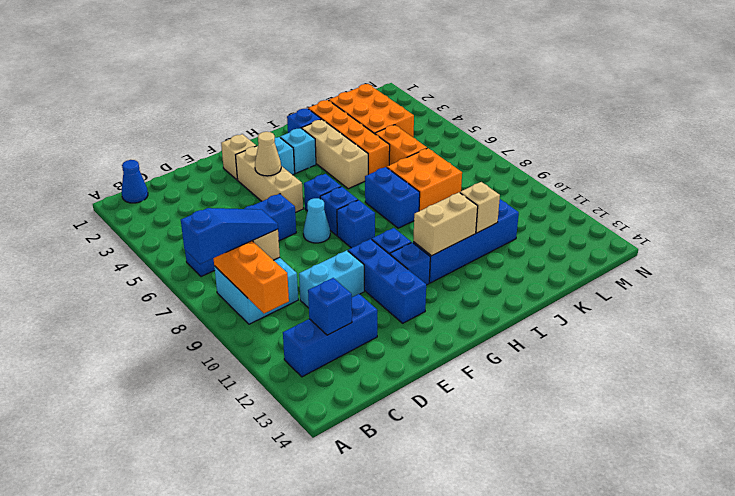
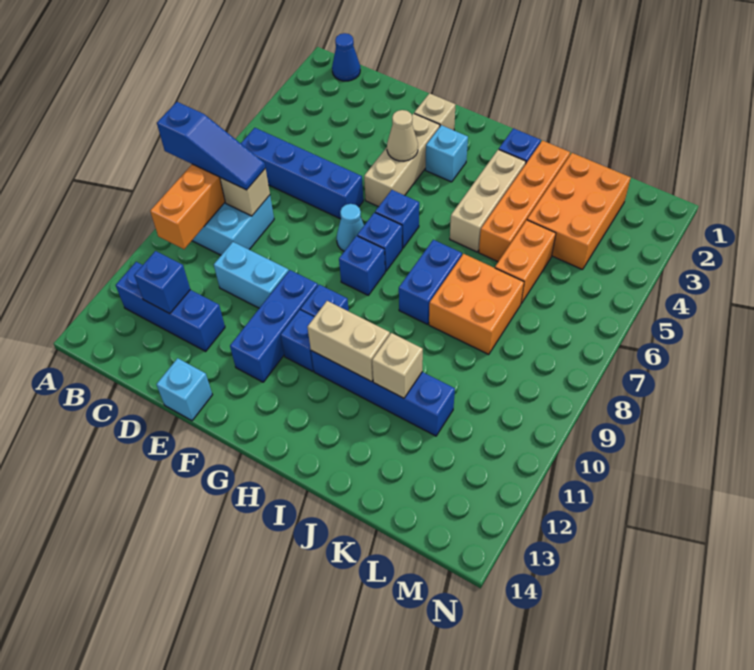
cyan brick H3 level 1 -> cyan brick E14 level 1

